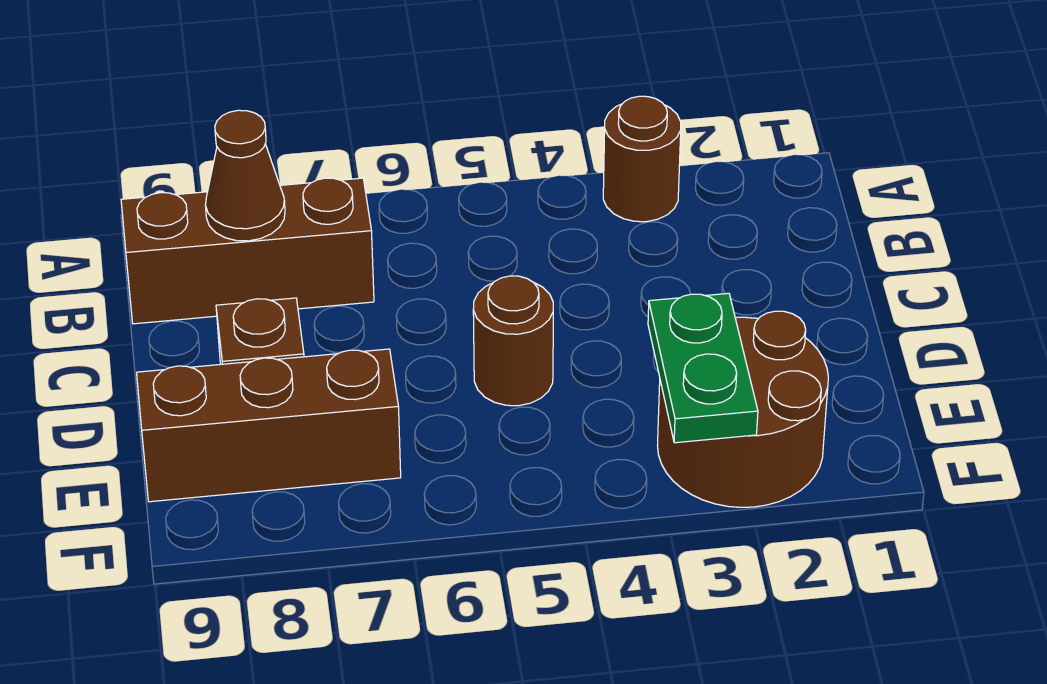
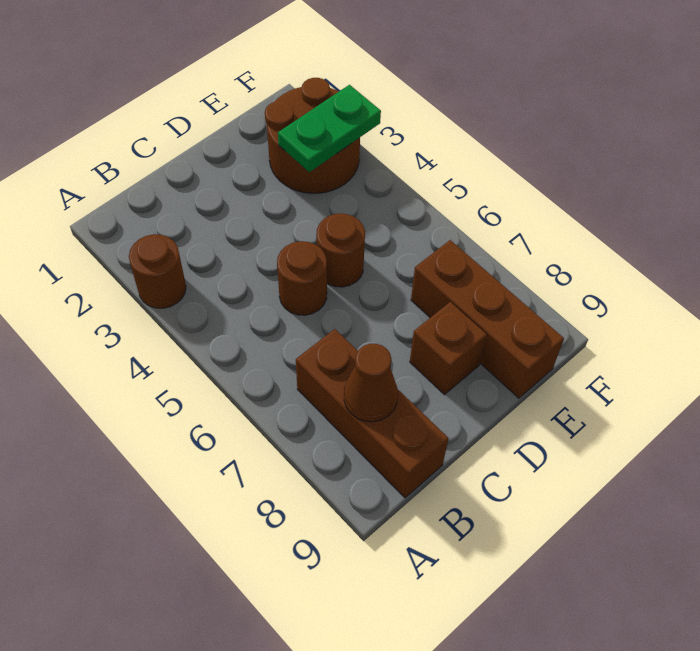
none -> brown round brick C5 level 1

